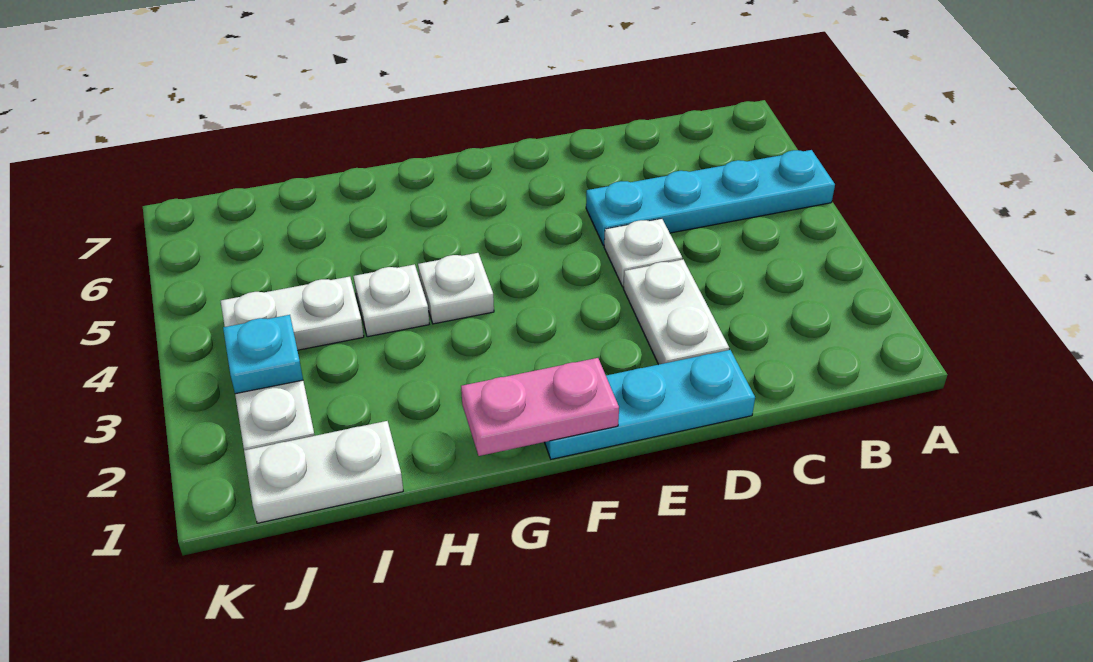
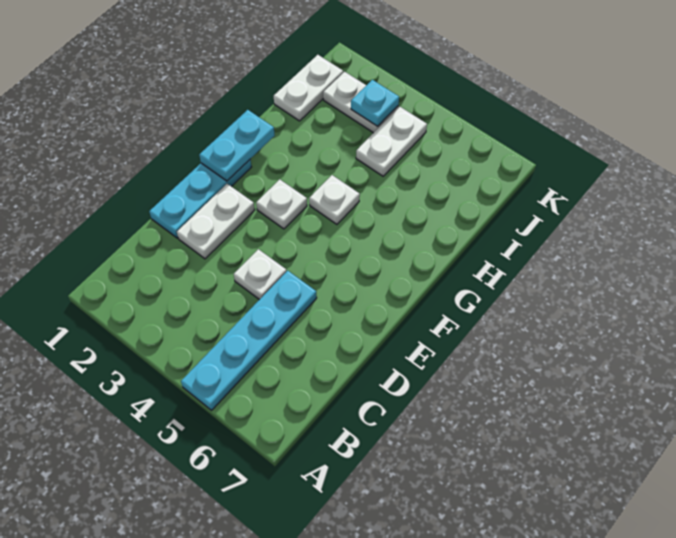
white plate D2:D3 level 1 -> white plate D2:E2 level 1
pink plate F1:G1 level 2 -> cyan plate F1:G1 level 2
white plate H4 level 1 -> white plate F3 level 1

